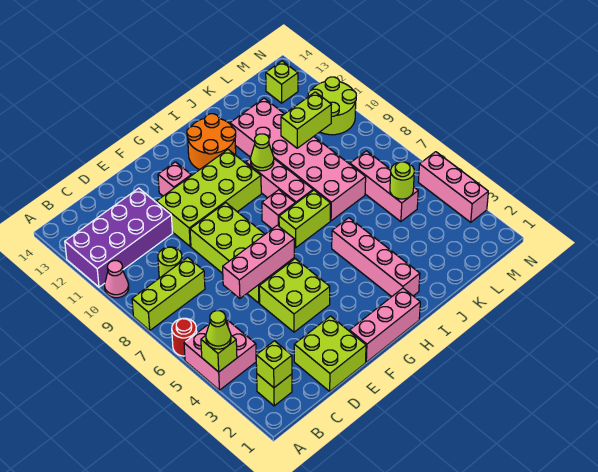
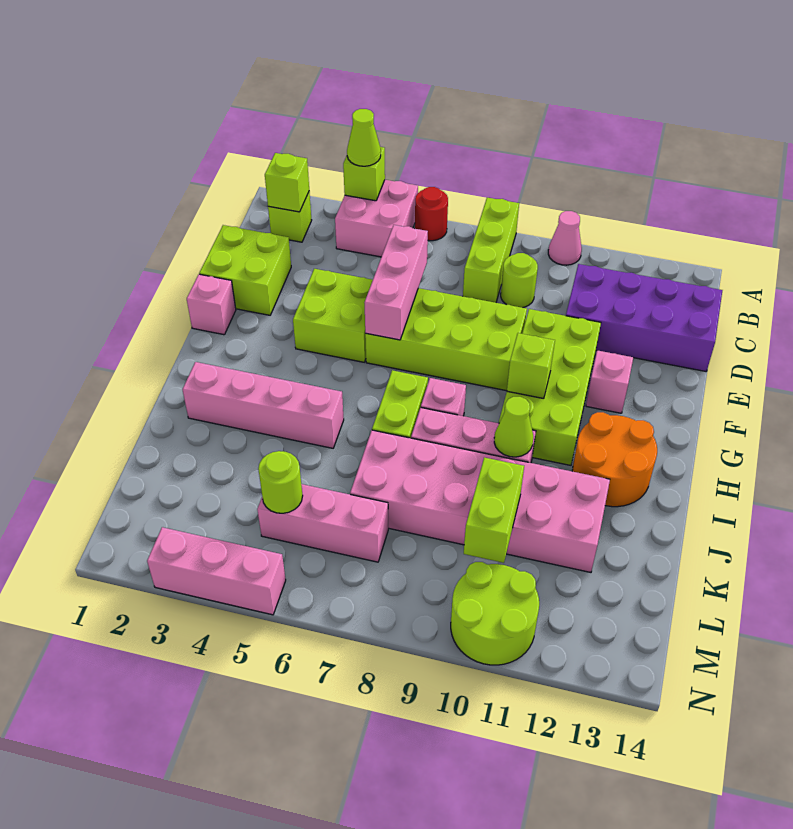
purple brick A11:D12 level 1 -> purple brick C11:D14 level 1
pink brick F1:H1 level 1 -> pink brick F1 level 1
lime brick M13 level 1 -> lime brick G10 level 2

